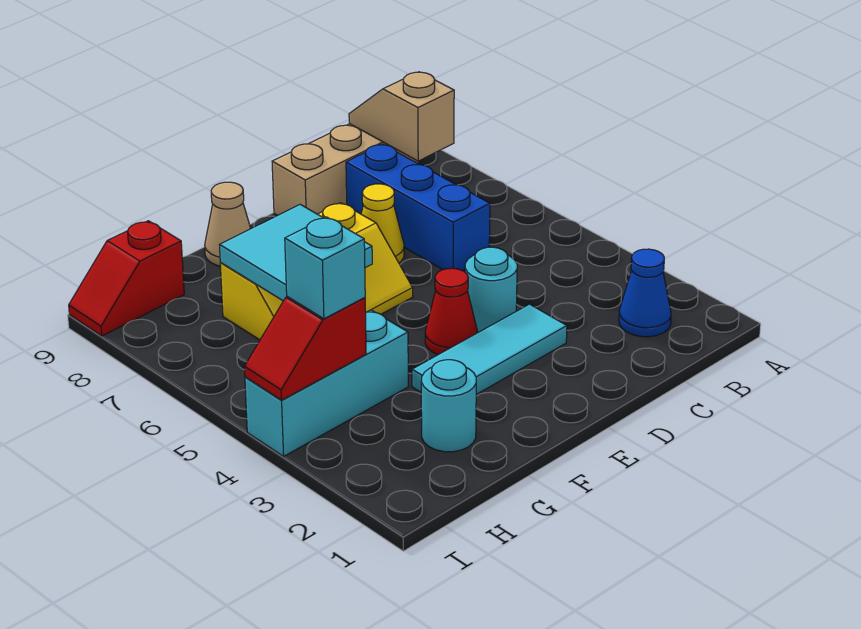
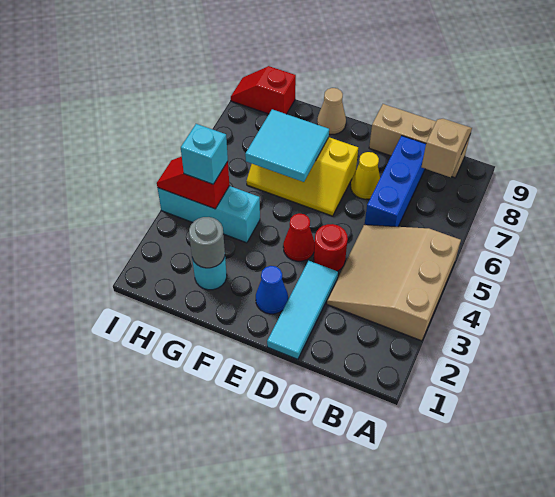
none -> tan slope A3:C5 level 1 top A
blue cone B2 level 1 -> blue cone E2 level 1
cyan tile D3:F3 level 1 -> cyan tile D1:D3 level 1
cyan round brick D4 level 1 -> red round brick D4 level 1
none -> grey round brick G2 level 2

